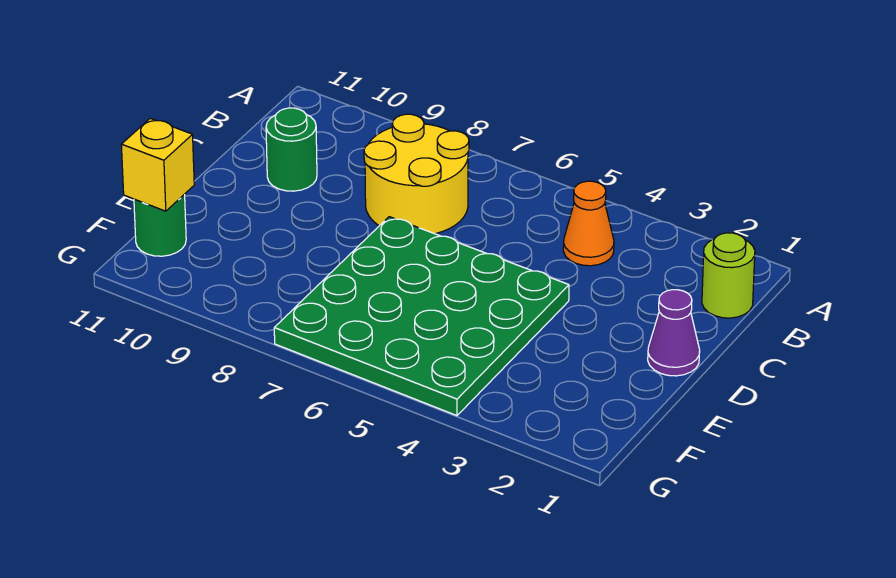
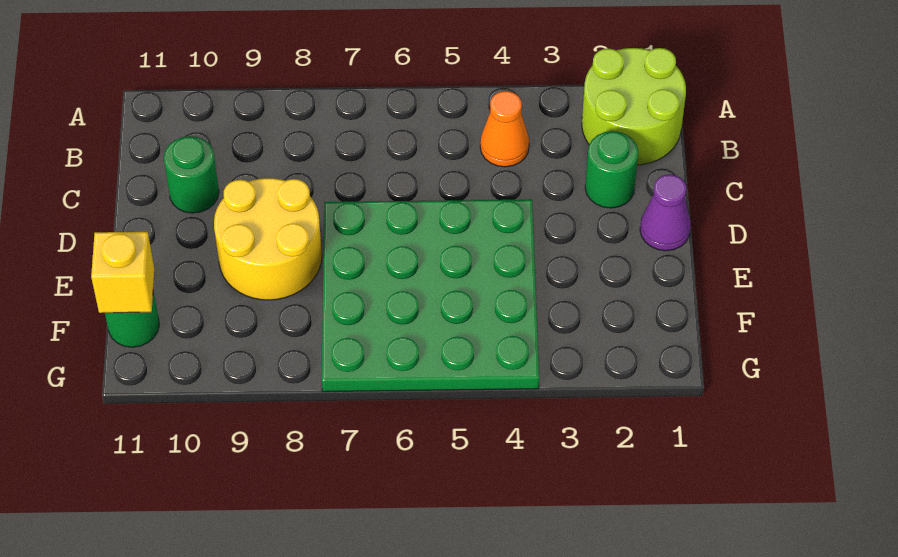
lime round brick B1 level 1 -> lime round brick A1:B2 level 1
yellow round brick B7:C8 level 1 -> yellow round brick D8:E9 level 1
none -> green round brick C2 level 1

